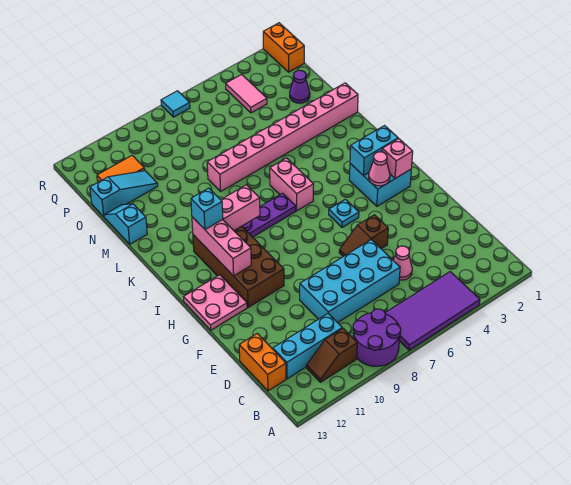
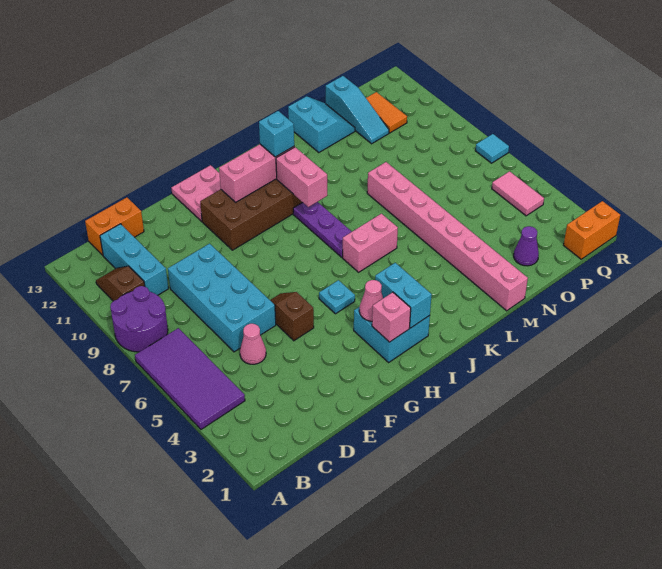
cyan slope M13:N13 level 1 top M -> cyan slope M12:N13 level 1 top M
pink tile P4:Q4 level 1 -> pink tile Q4:Q5 level 1

